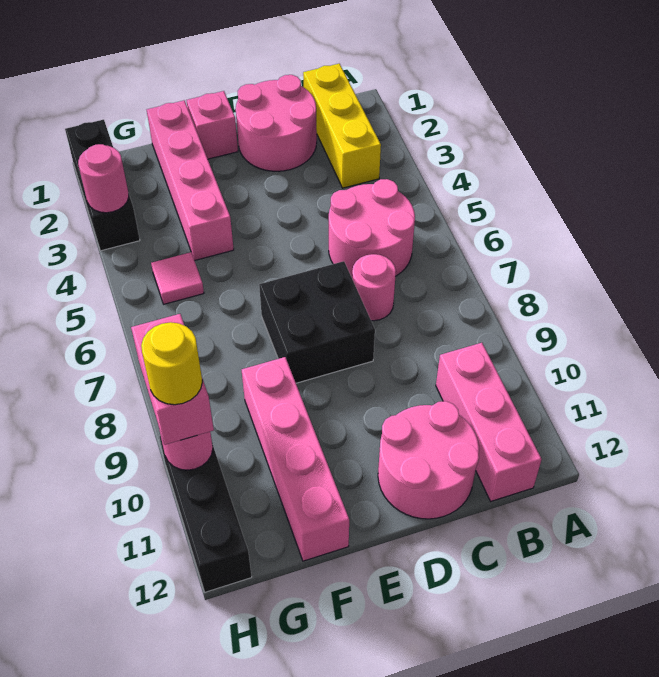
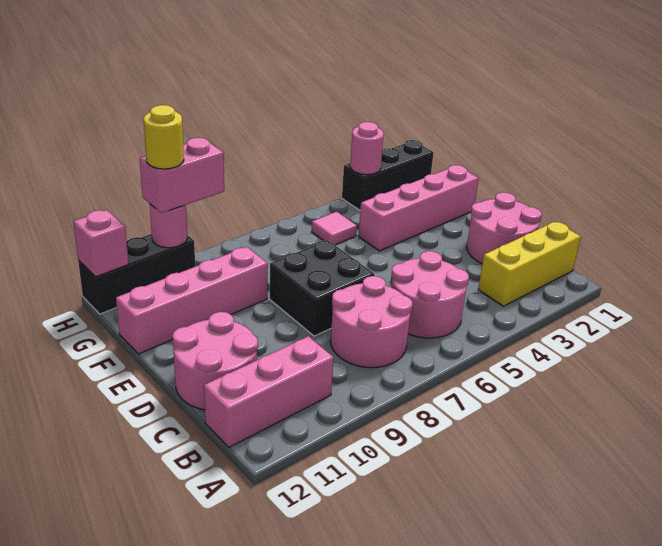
pink round brick C7 level 1 -> pink round brick B7:C8 level 1
pink brick E1 level 1 -> pink brick H12 level 2

